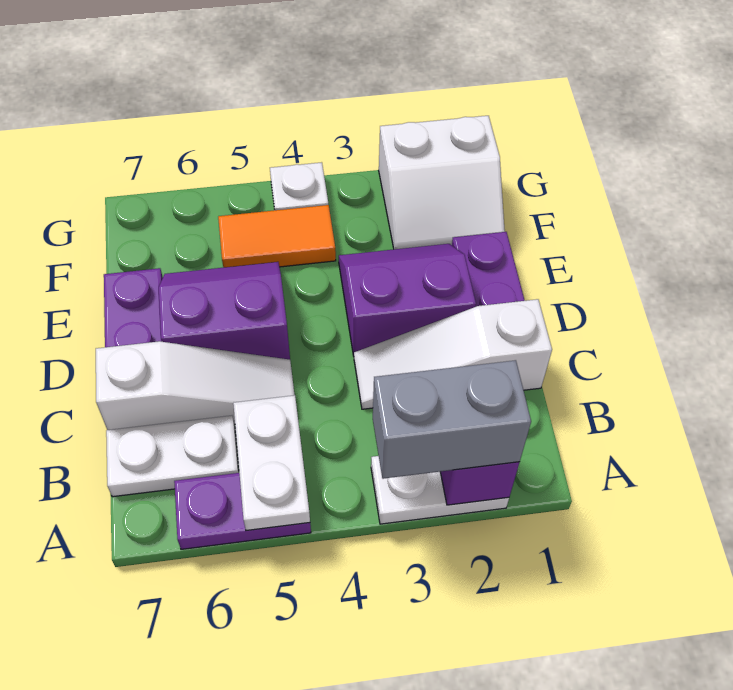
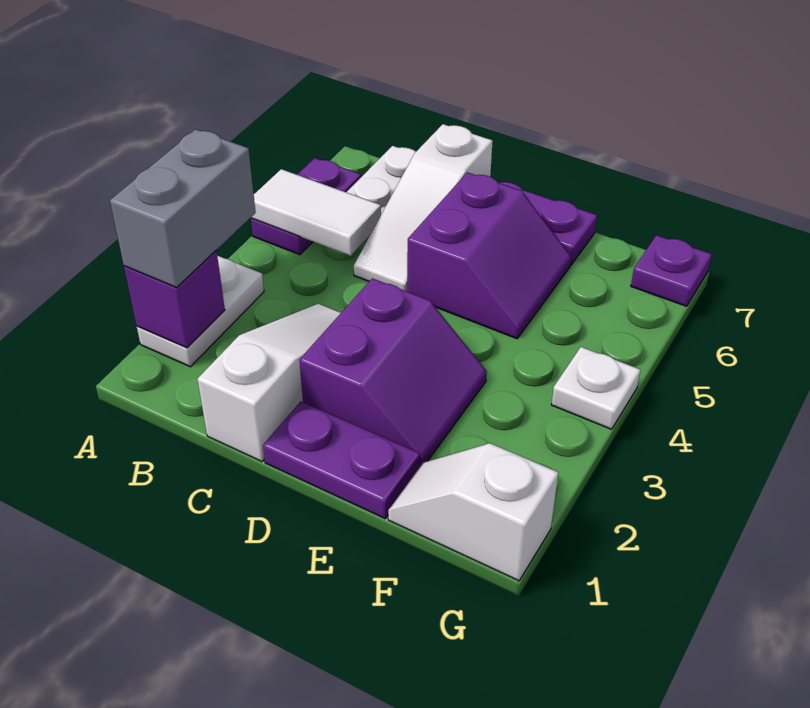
white plate A5:B5 level 2 -> white tile A5:B5 level 2
white slope F1:G2 level 1 top G -> white slope F1:G1 level 1 top G
orange tile F4:F5 level 1 -> none
none -> purple plate G7 level 1

